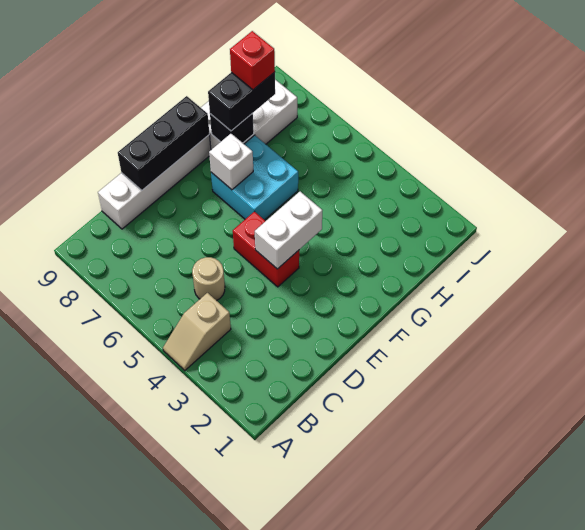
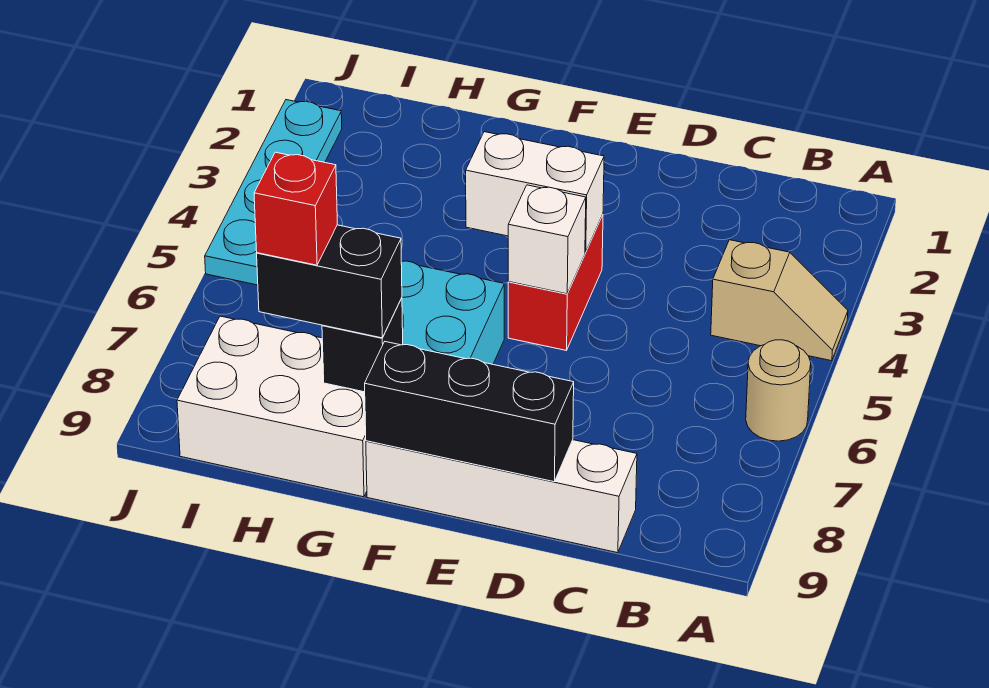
tan round brick C5 level 1 -> tan round brick A6 level 1
white brick F7 level 2 -> white brick E5 level 2
none -> cyan plate J2:J5 level 1

